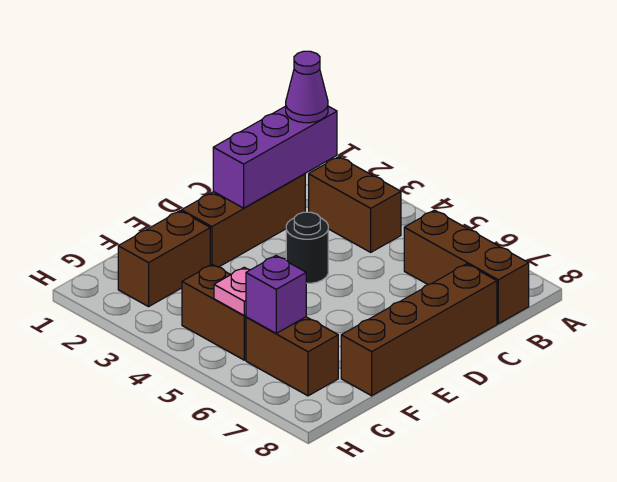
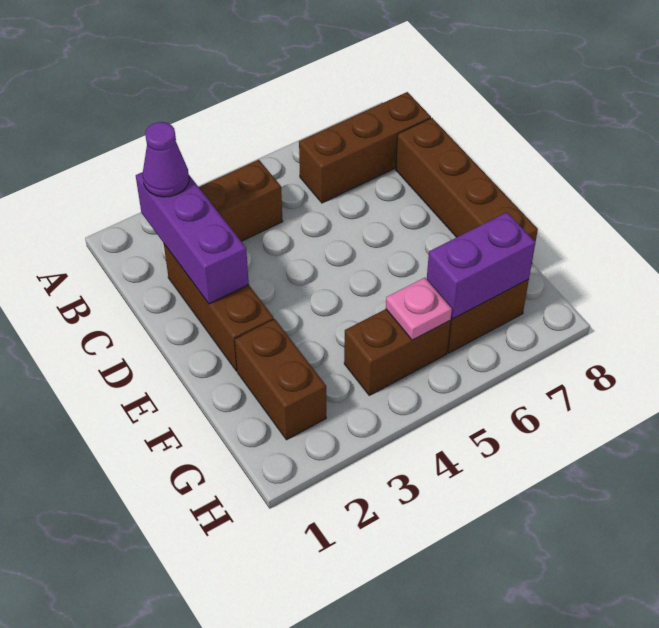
black round brick D4 level 1 -> none
purple brick G6 level 2 -> purple brick G6:G7 level 2

